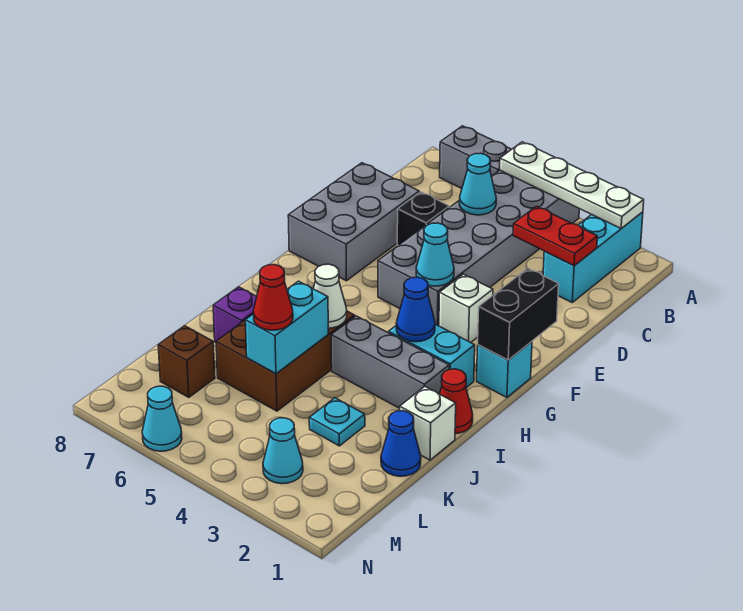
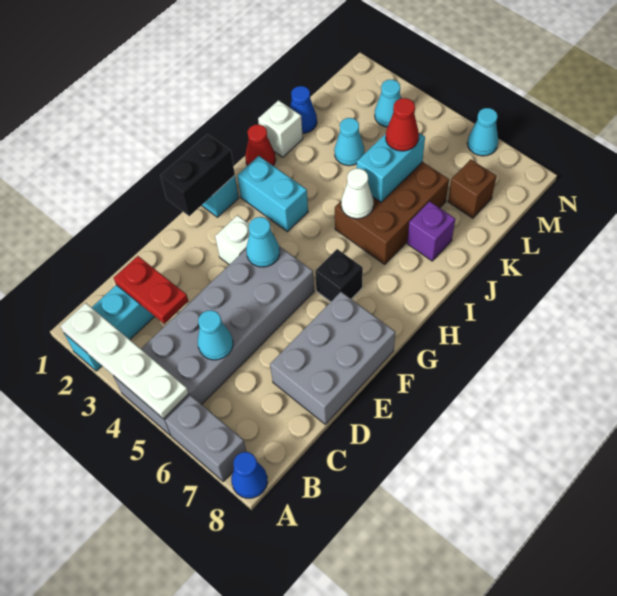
black brick D6 level 1 -> black brick G6 level 1
blue cone H3 level 2 -> blue cone A8 level 1
grey brick I2:I4 level 1 -> none
cyan plate K3 level 1 -> cyan cone K3 level 1

